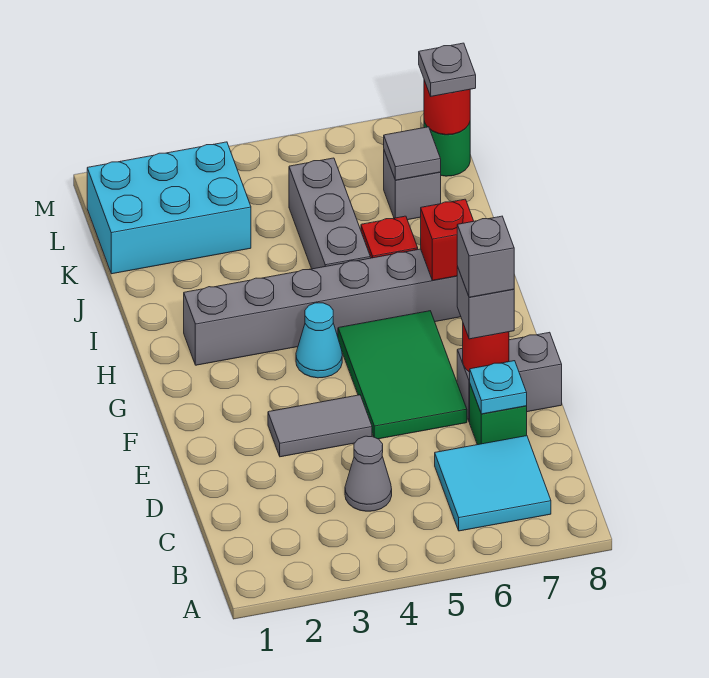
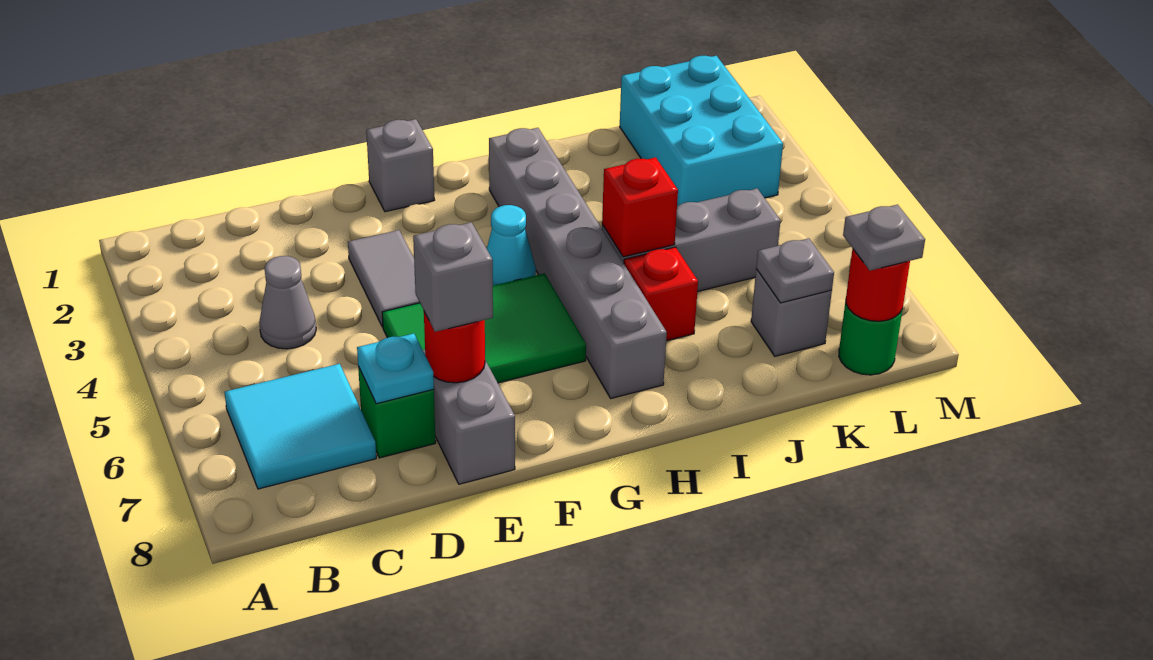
grey brick E7 level 4 -> grey brick F1 level 1
red brick H7 level 2 -> red brick I5 level 2
grey tile K7 level 2 -> grey plate K7 level 2

